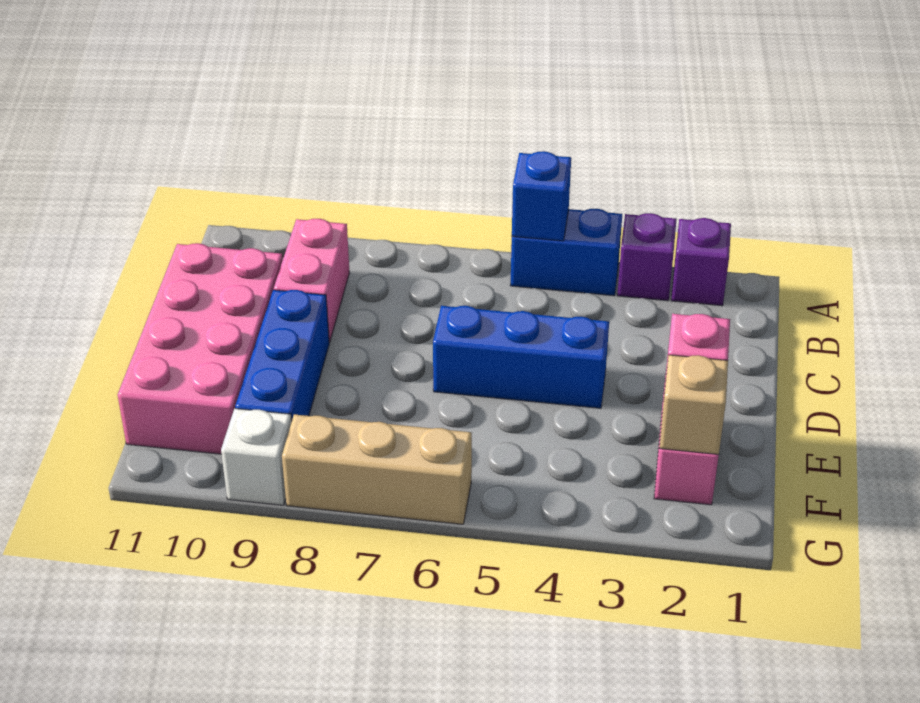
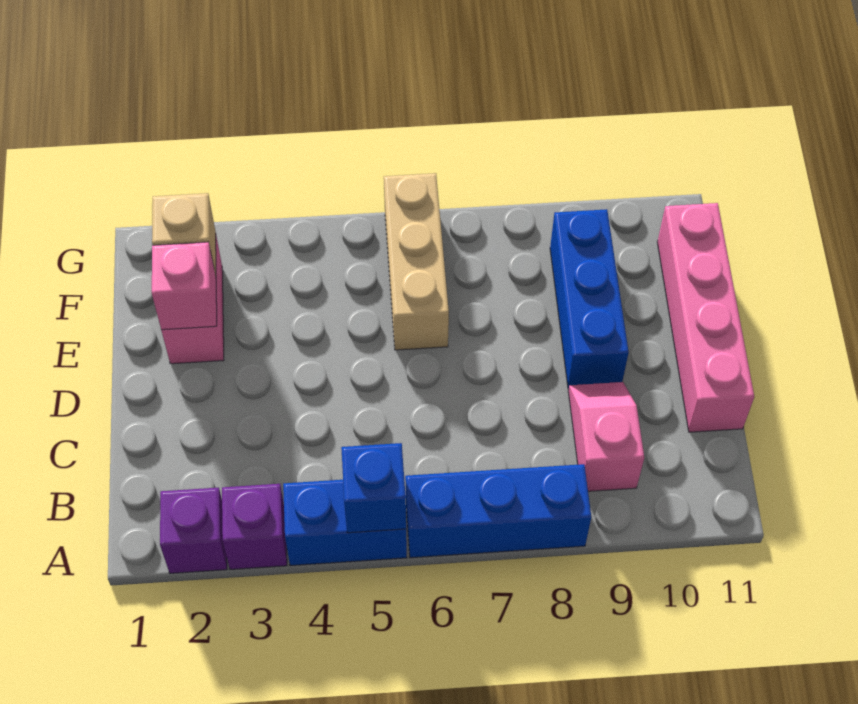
pink brick B9:C9 level 1 -> pink slope B9:C9 level 1 top B
pink brick C10:F11 level 1 -> pink brick C11:F11 level 1
blue brick D4:D6 level 1 -> blue brick A6:A8 level 1
tan brick G6:G8 level 1 -> tan brick E6:G6 level 1
white brick G9 level 1 -> none

